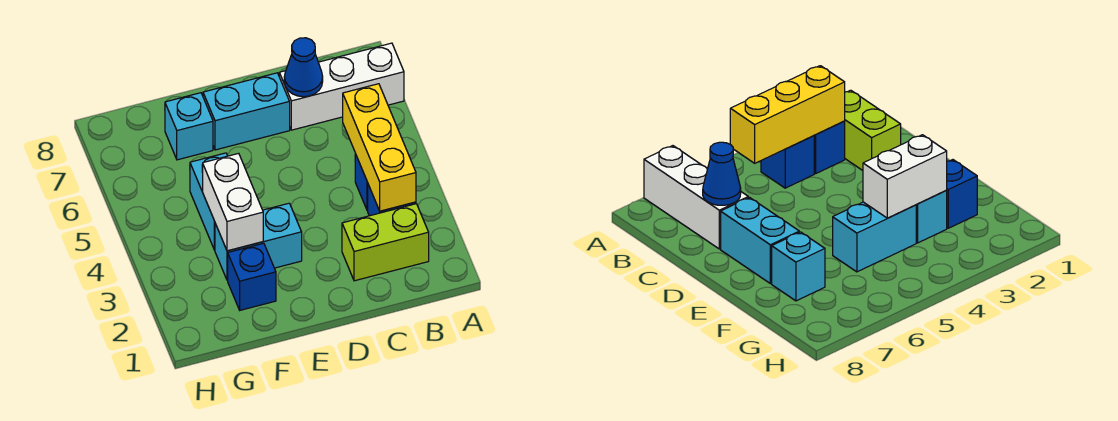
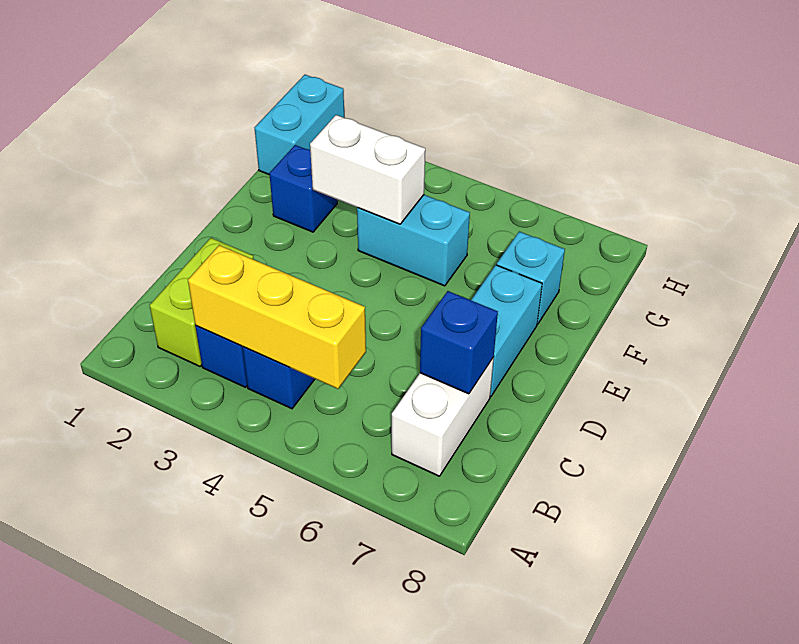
white brick A7:C7 level 1 -> white brick B7:C7 level 1
blue cone C7 level 2 -> blue brick C7 level 2
cyan brick E3:F3 level 1 -> cyan brick G1:H1 level 1

